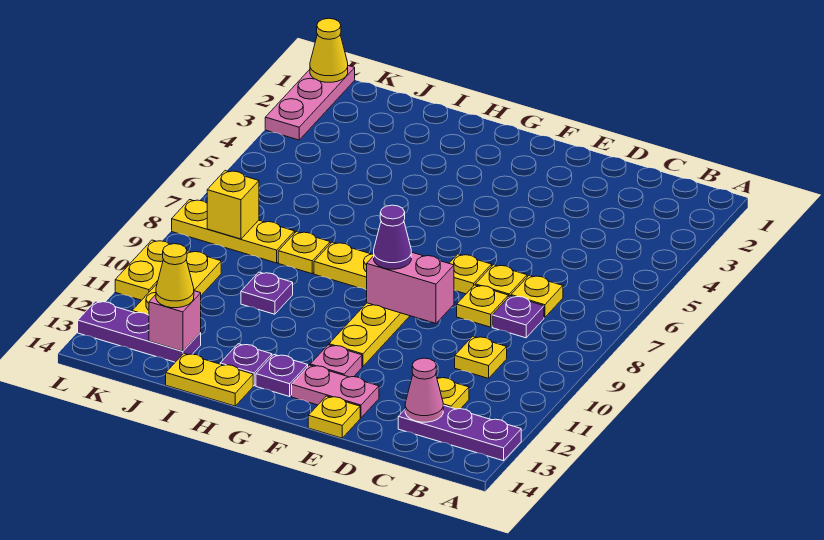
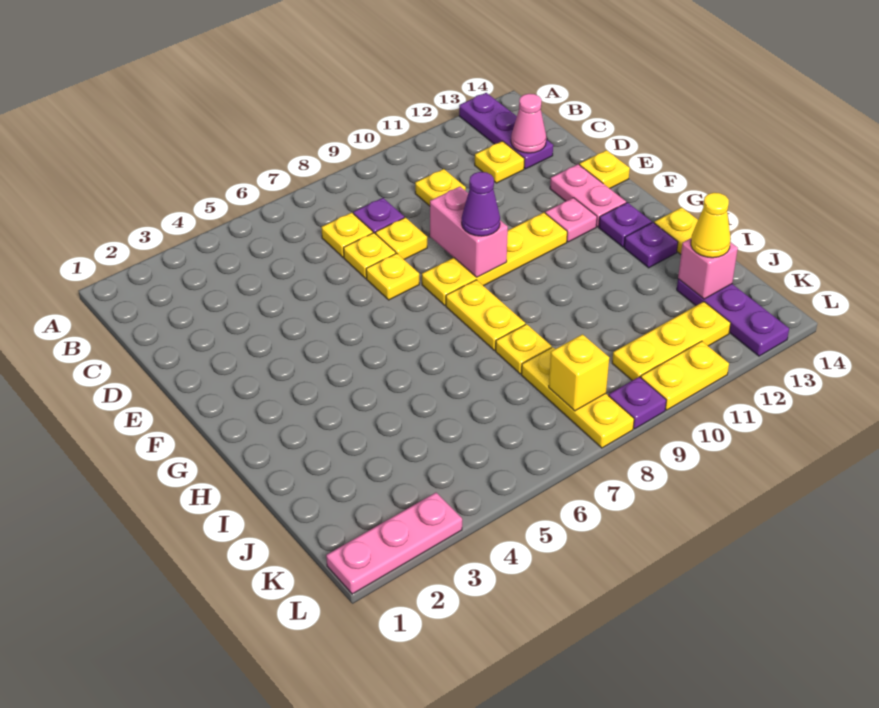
purple plate I10 level 1 -> purple plate L9 level 1
yellow cone L1 level 2 -> none

